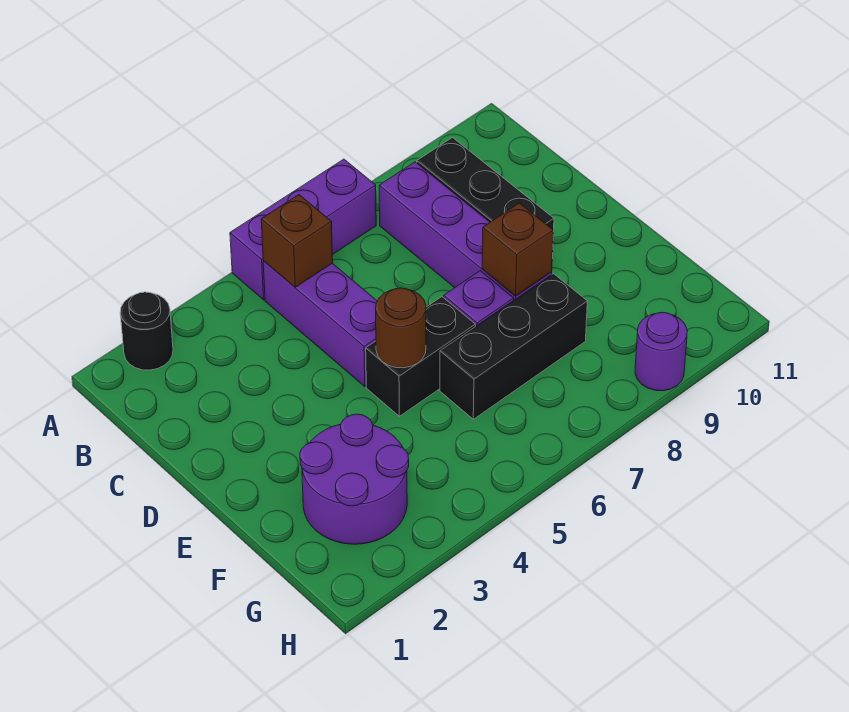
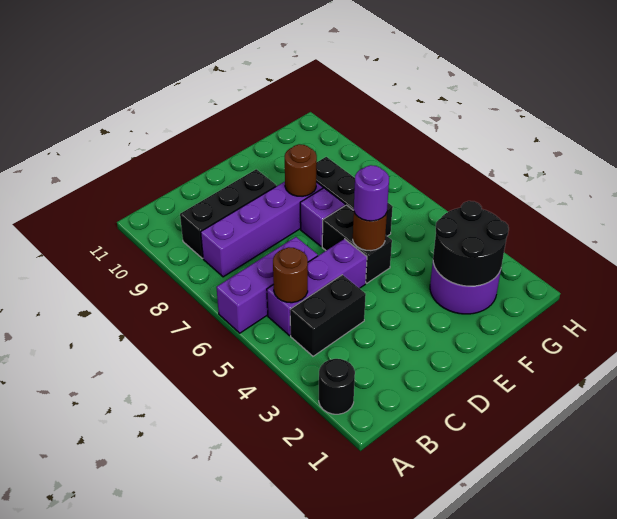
purple brick A5:A7 level 1 -> purple brick A6:C6 level 1
none -> black brick B4:C4 level 1
brown brick B5 level 2 -> brown round brick B5 level 2
brown brick E8 level 2 -> brown round brick E8 level 2
none -> black round brick F2:G3 level 2
purple round brick H9 level 1 -> purple round brick E5 level 3

